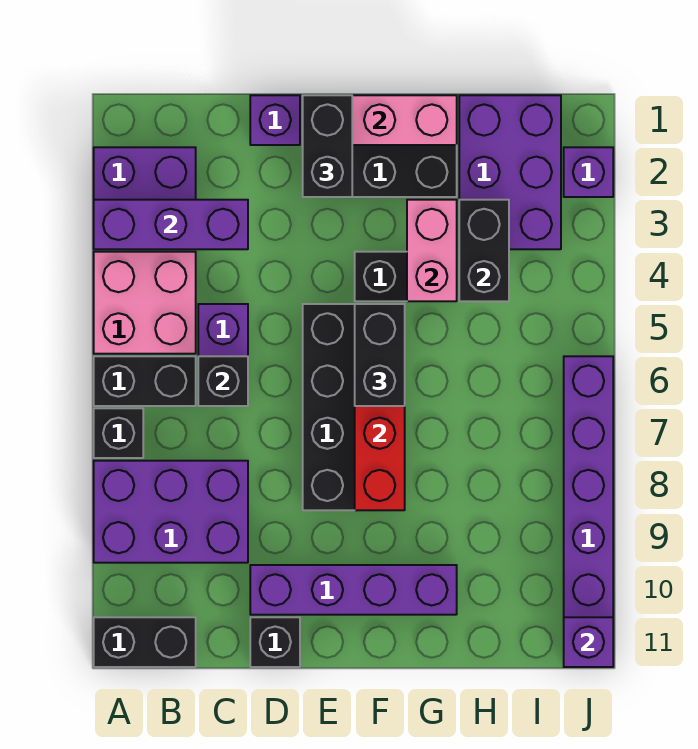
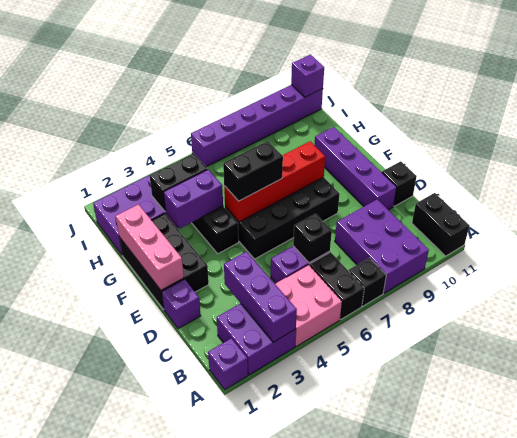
black brick E1:E2 level 3 -> none
pink brick G3:G4 level 2 -> purple brick G3:G4 level 2
purple brick J2 level 1 -> purple brick A1 level 1

